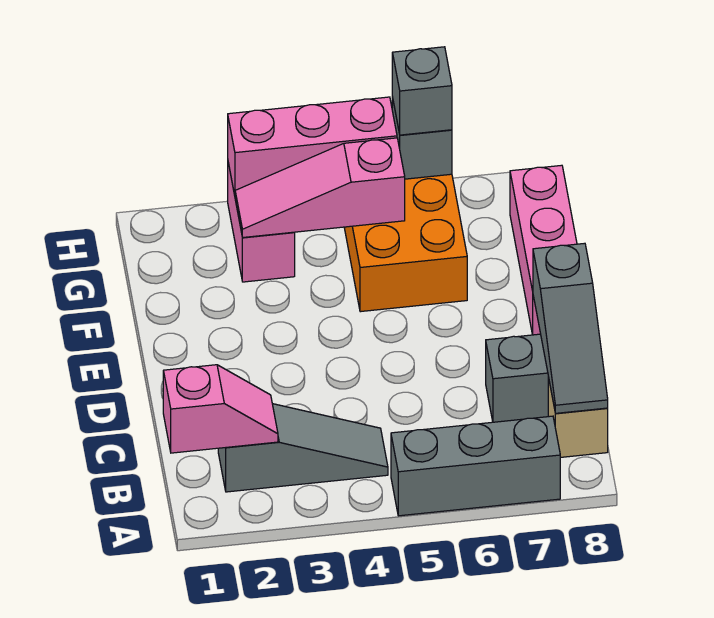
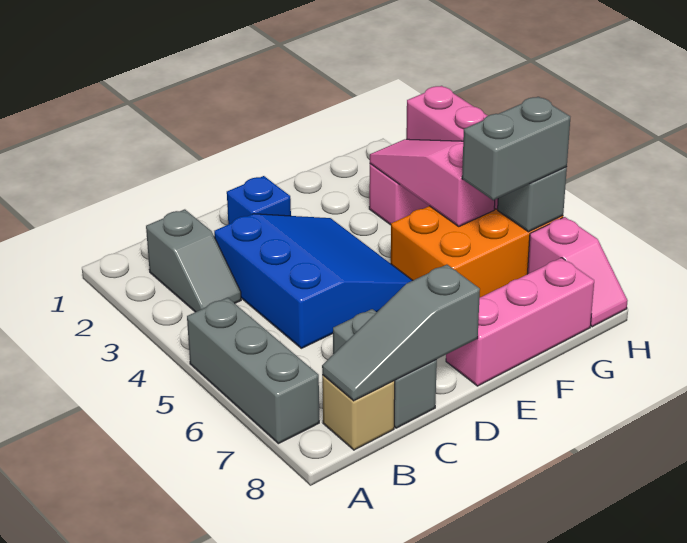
pink slope B1:B2 level 2 top 1 -> pink slope H7:H8 level 1 top 7
grey slope B2:B4 level 1 top 2 -> grey slope B2:B3 level 1 top 2
none -> blue slope C3:E5 level 1 top C
none -> blue brick D2 level 1
grey brick H6 level 3 -> grey brick G6:H6 level 3

